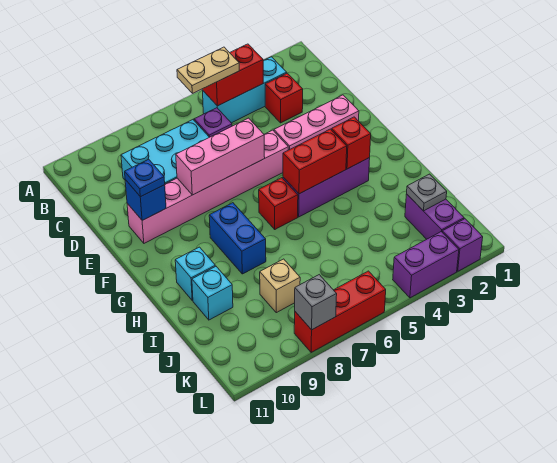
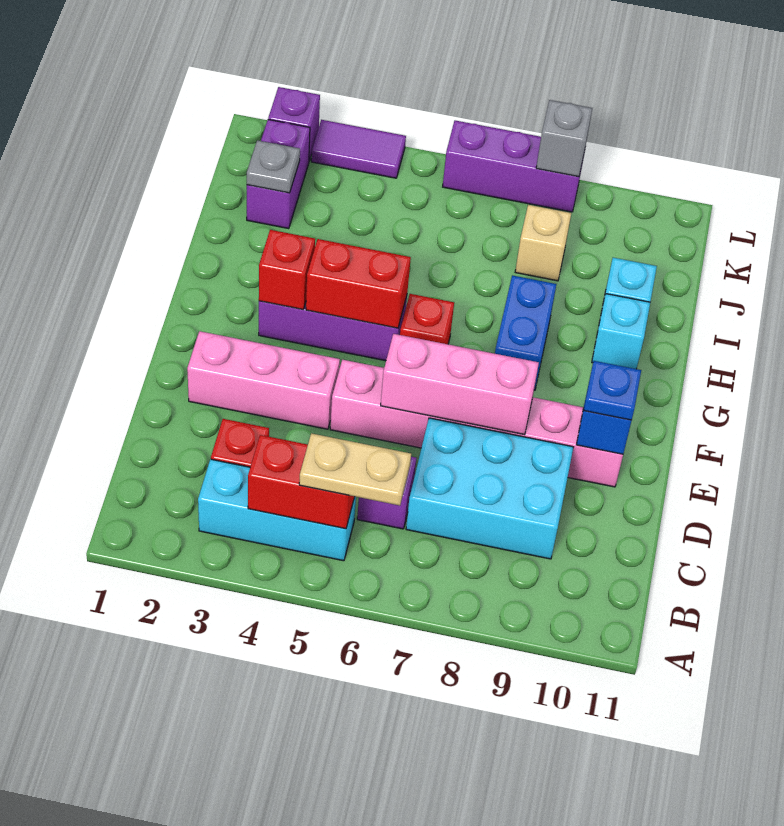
purple brick L3:L4 level 1 -> purple tile L3:L4 level 1
red brick L6:L8 level 1 -> purple brick L6:L8 level 1

